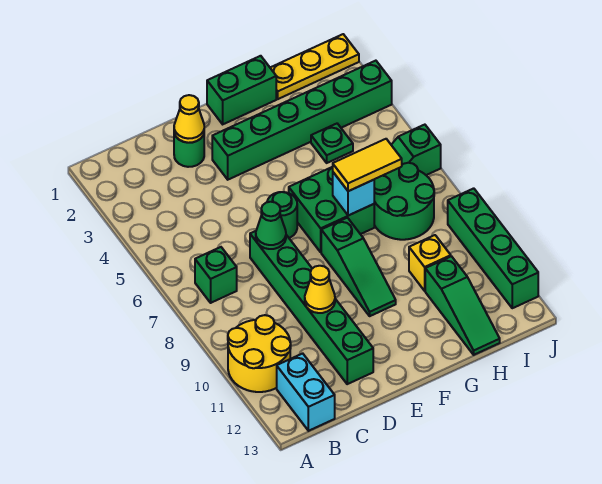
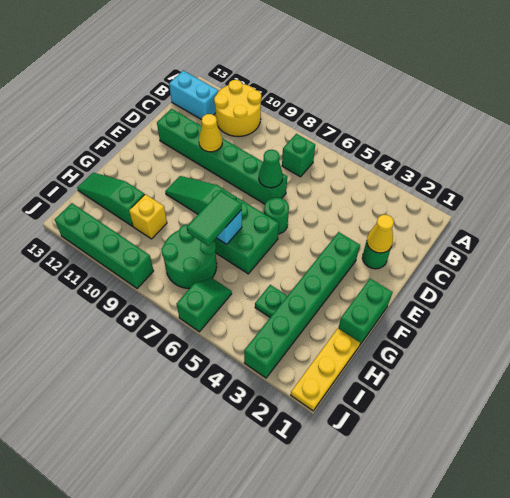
yellow tile G7:H7 level 3 -> green tile G7:H7 level 3

